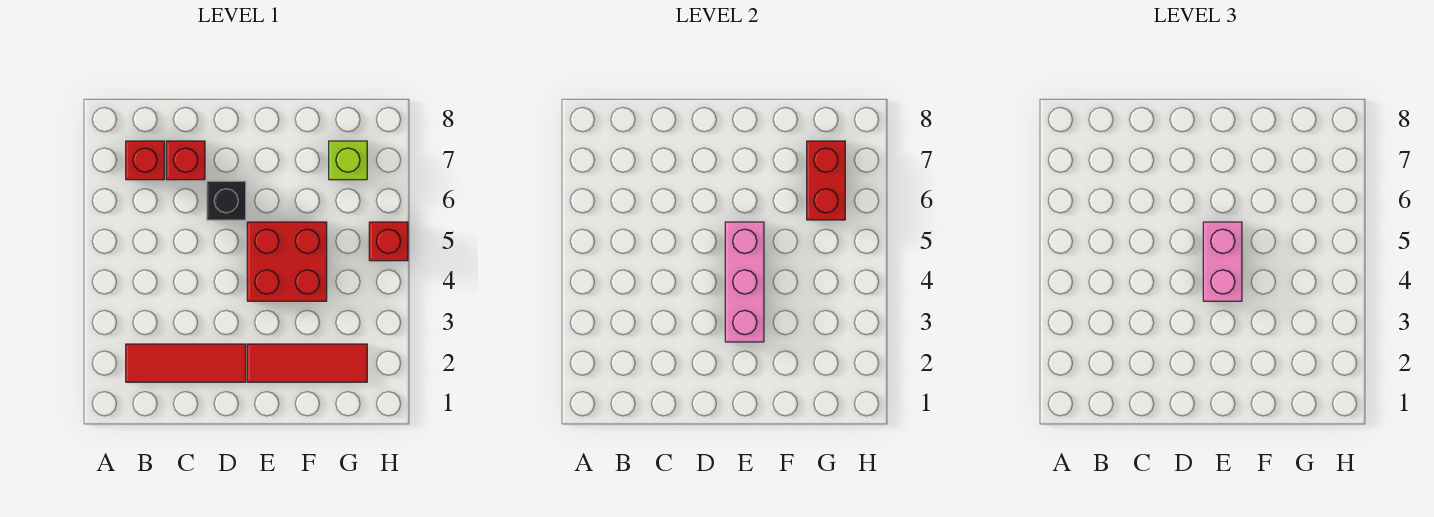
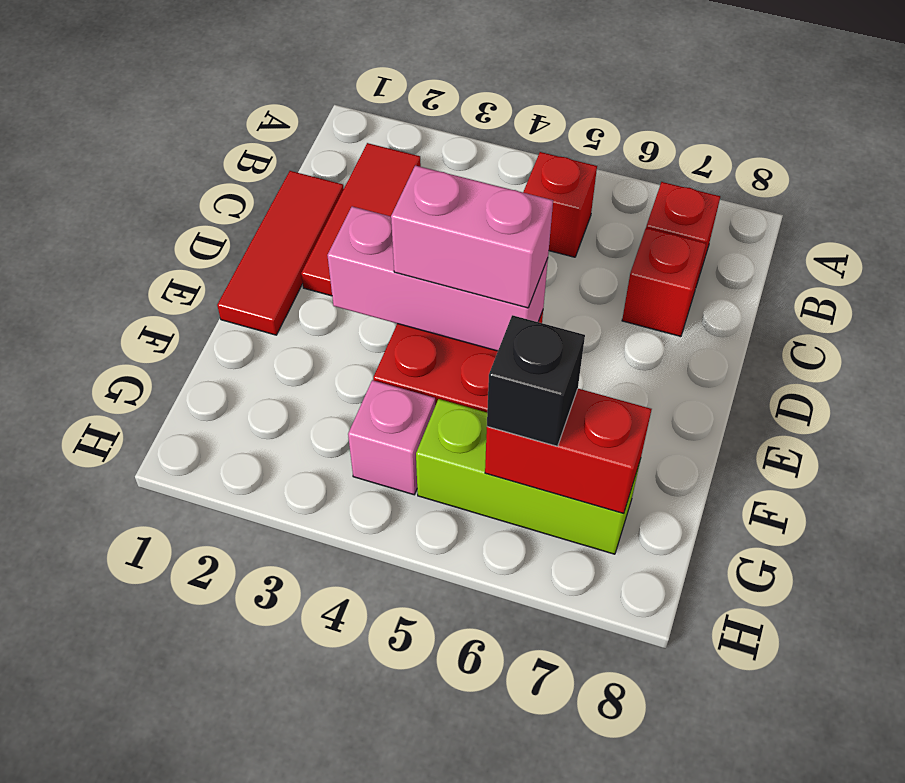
black brick D6 level 1 -> black brick G6 level 3
red tile E2:G2 level 1 -> red tile C1:E1 level 1
none -> pink brick G4 level 1
lime brick G7 level 1 -> lime brick G5:G7 level 1
red brick H5 level 1 -> red brick B5 level 1

